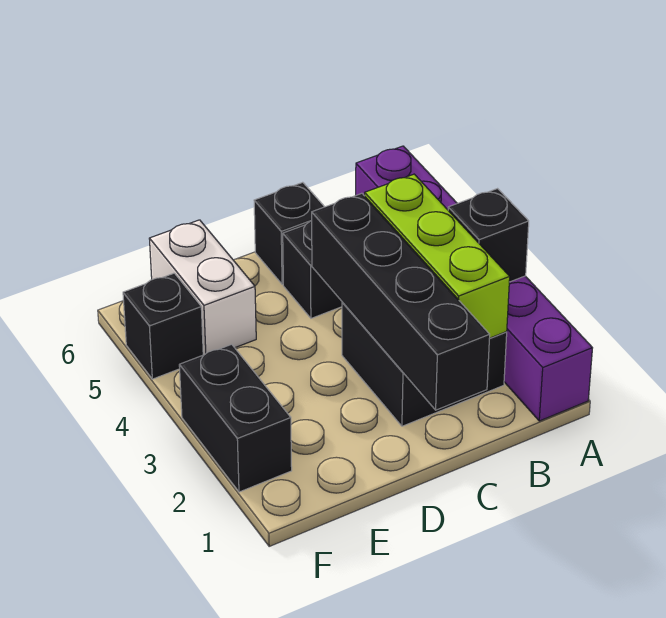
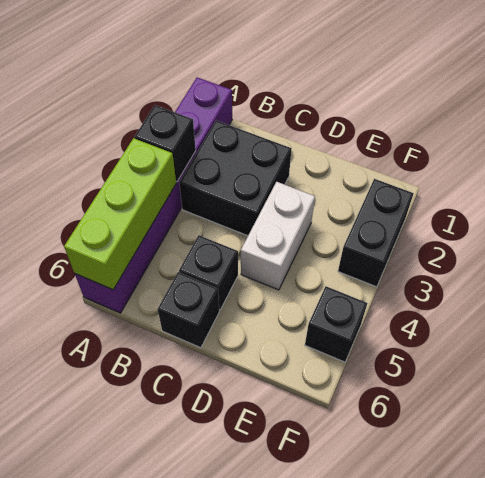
lime brick B2:B4 level 2 -> lime brick A4:A6 level 2
black brick C1:C4 level 2 -> none
white brick E5:E6 level 1 -> white brick D3:D4 level 1

